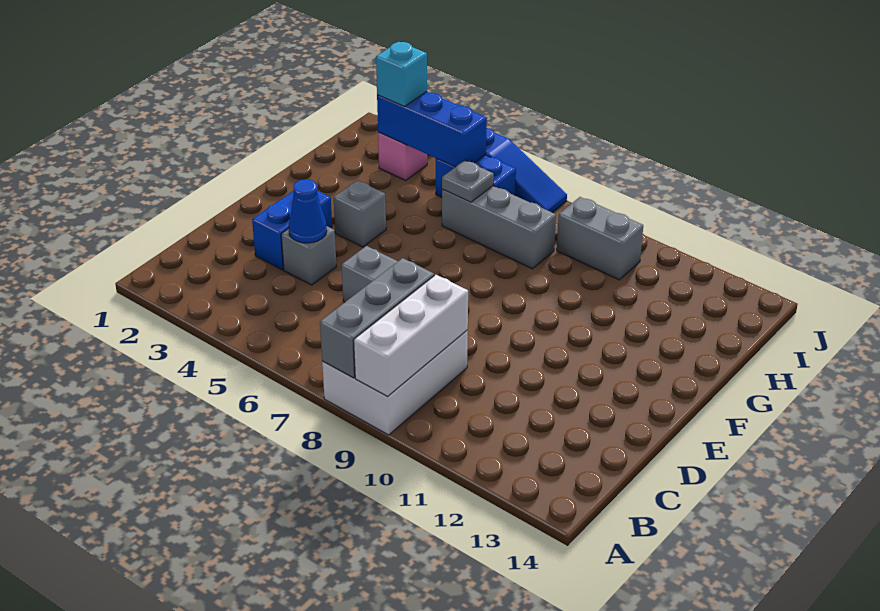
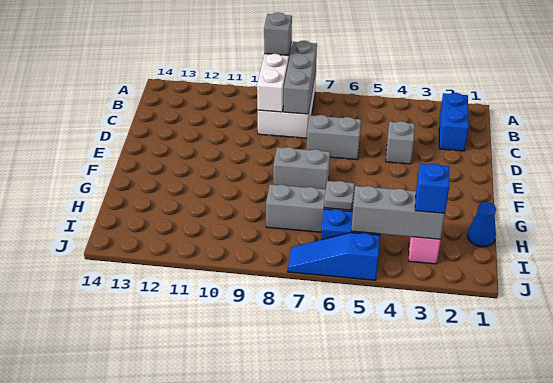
blue brick D3:E3 level 1 -> blue brick B2:C2 level 1
blue cone D4 level 2 -> blue cone H1 level 1
grey brick F4 level 1 -> grey brick A9 level 3
blue brick I3:I5 level 2 -> grey brick I3:I5 level 2
cyan brick I3 level 3 -> blue brick I3 level 3
grey brick I9:I10 level 1 -> grey brick F7:F8 level 1

